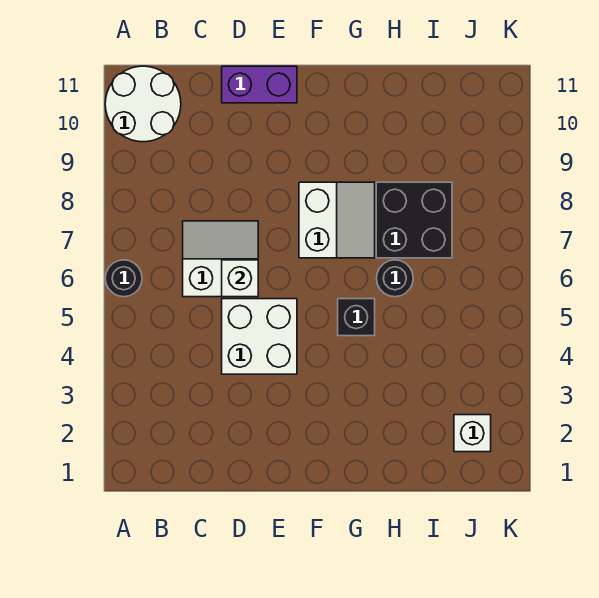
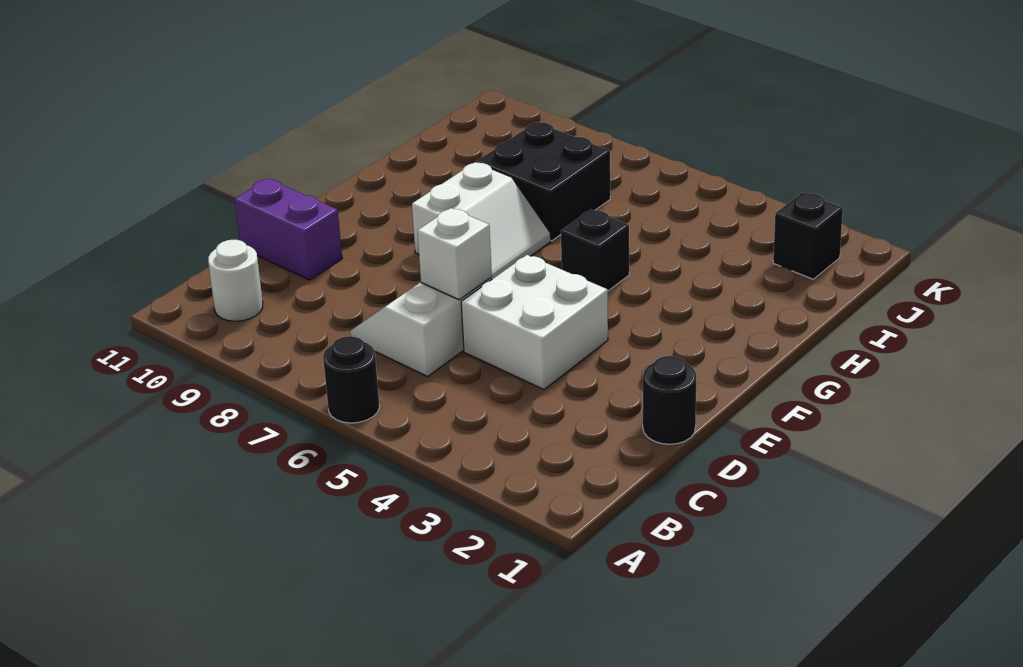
white round brick A10:B11 level 1 -> white round brick B10 level 1
purple brick D11:E11 level 1 -> purple brick D10:D11 level 1
white slope F7:G8 level 1 top F -> white slope F7:G8 level 1 top 8
black round brick H6 level 1 -> black round brick D1 level 1
white brick J2 level 1 -> black brick J2 level 1

